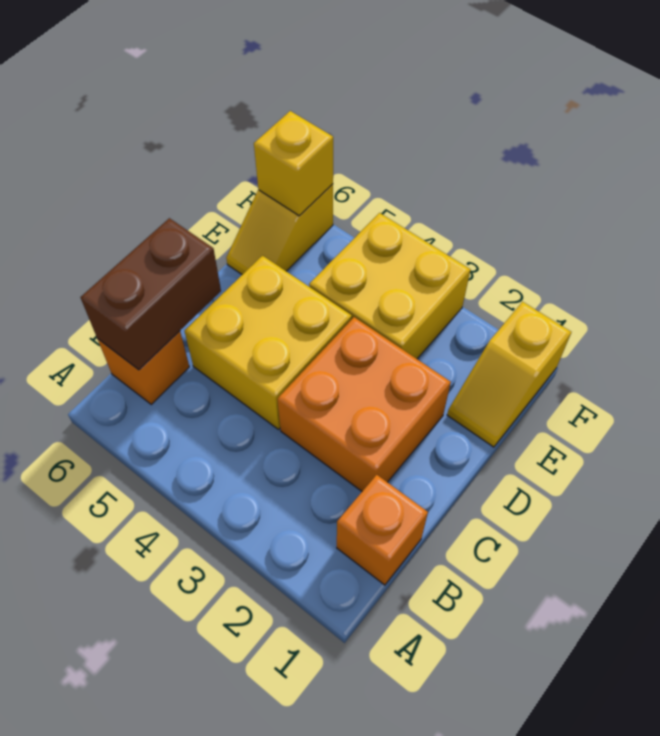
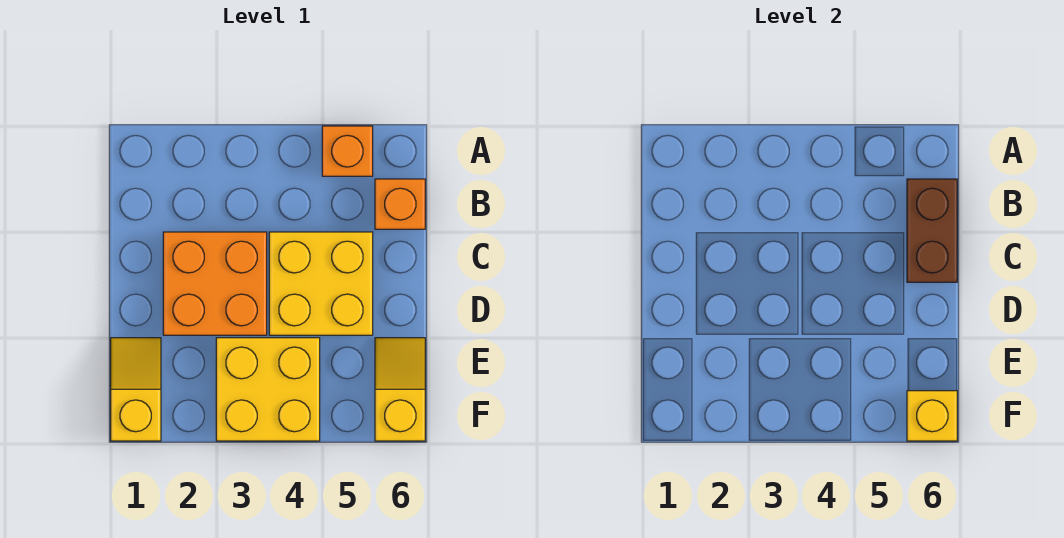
orange brick B1 level 1 -> orange brick A5 level 1

